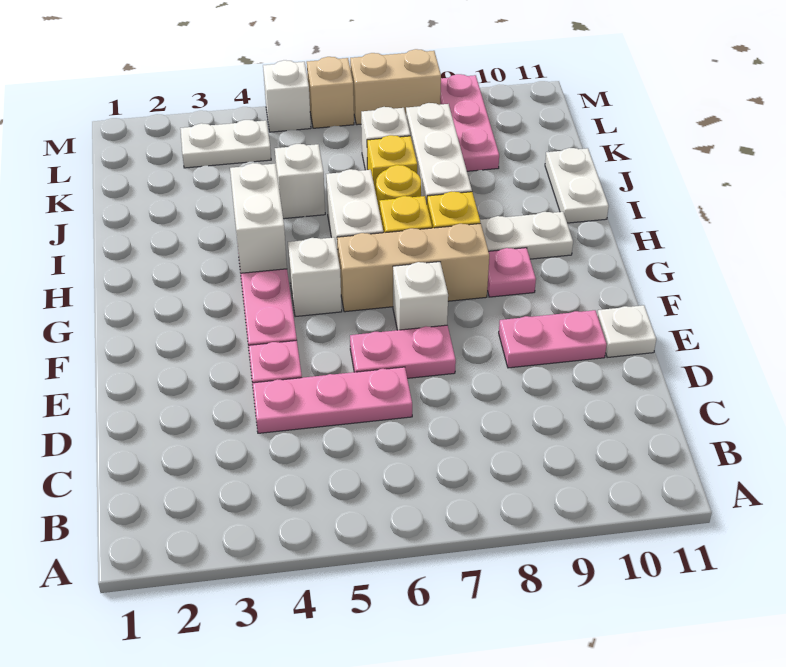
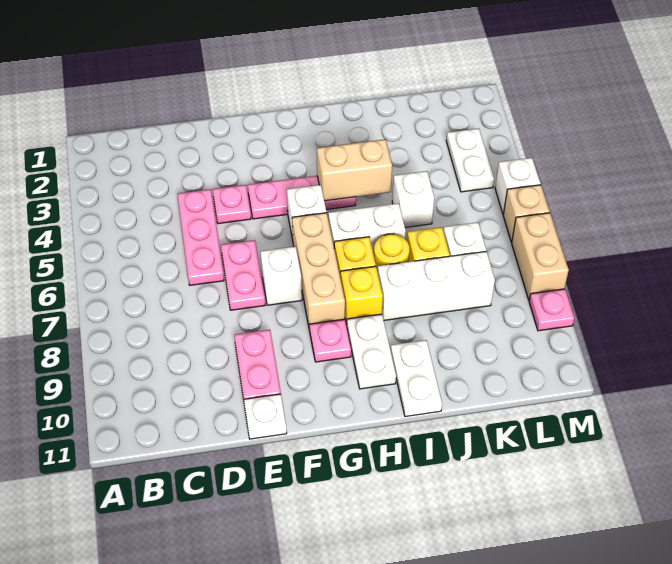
white brick H4:I4 level 2 -> tan brick H4:I4 level 2
white plate I11:J11 level 1 -> white plate I10:I11 level 1
pink plate K9:M9 level 1 -> pink plate M9 level 1

